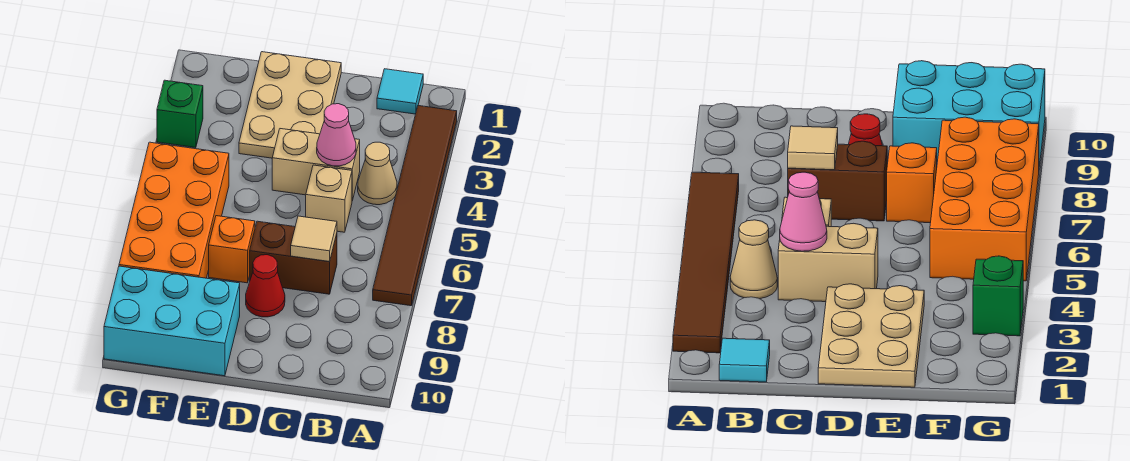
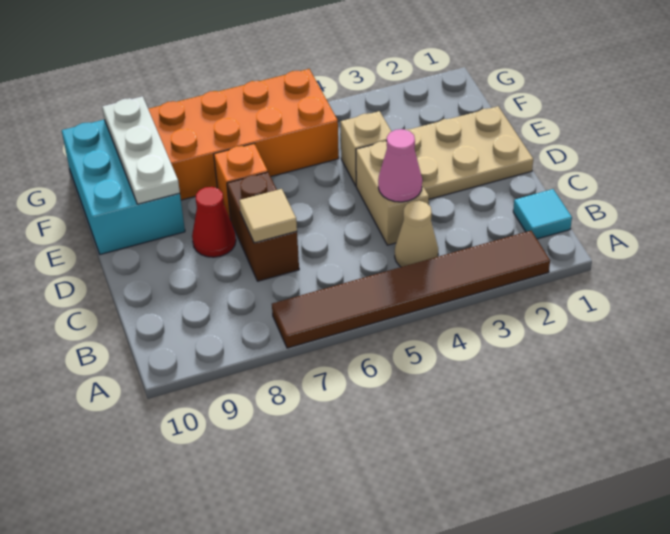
tan brick C5 level 1 -> tan brick E4 level 1
none -> white plate E9:G9 level 2
green brick G3 level 1 -> none

